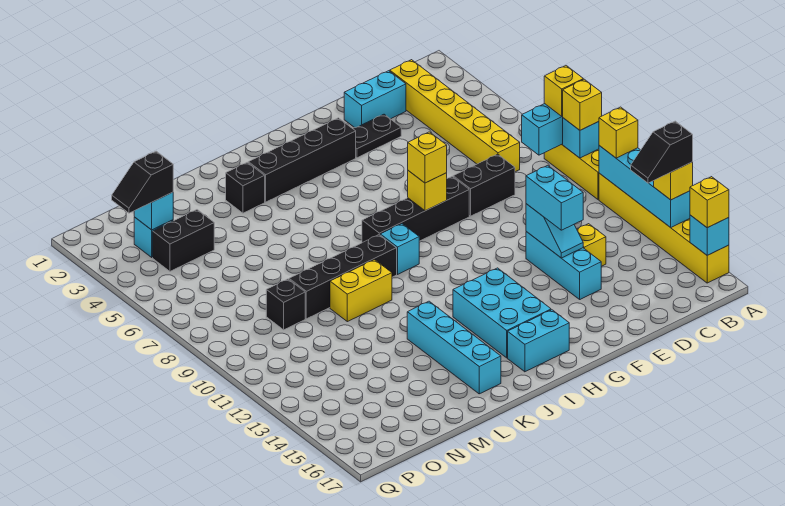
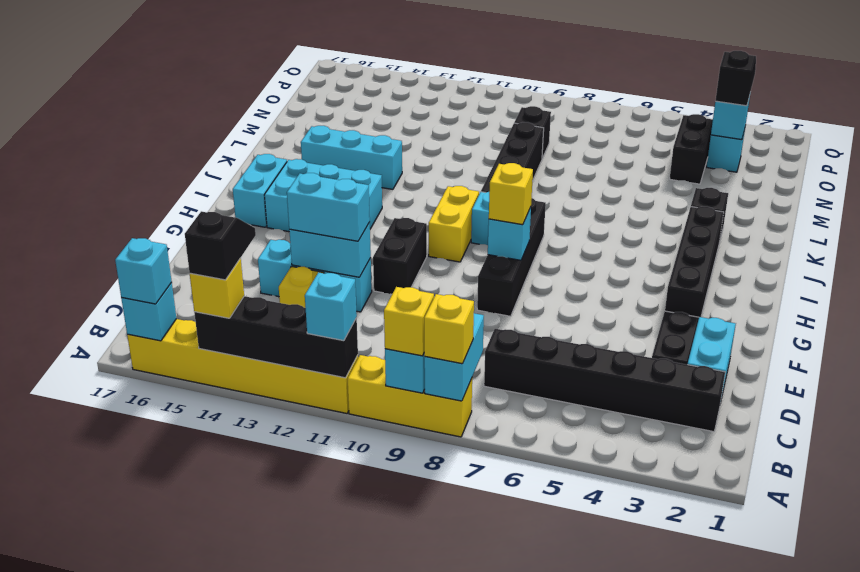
cyan brick A11:A14 level 2 -> black brick A11:A14 level 2
yellow brick A11 level 3 -> cyan brick A11 level 3
yellow brick A16 level 3 -> cyan brick A16 level 3
yellow brick C2:C7 level 1 -> black brick C2:C7 level 1
black brick D8:E8 level 1 -> black brick F11:G11 level 1
cyan slope E12:E13 level 2 top 12 -> cyan brick E12:E13 level 2
yellow brick G8 level 2 -> cyan brick G8 level 2
yellow brick K10:L10 level 1 -> yellow brick H10:I10 level 1
cyan brick K13:K16 level 1 -> cyan brick K13:K15 level 1

